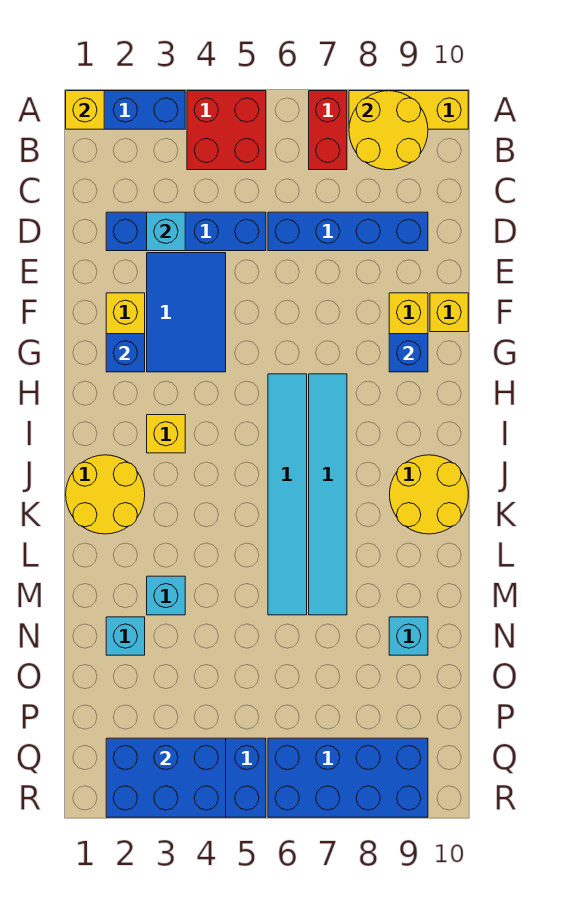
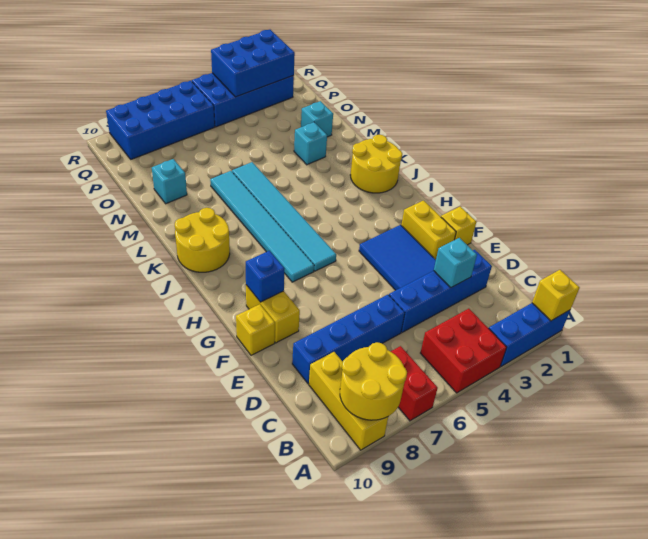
yellow brick A8:A10 level 1 -> yellow brick A9:C9 level 1
blue brick G2 level 2 -> none
yellow brick I3 level 1 -> yellow brick F1 level 1

